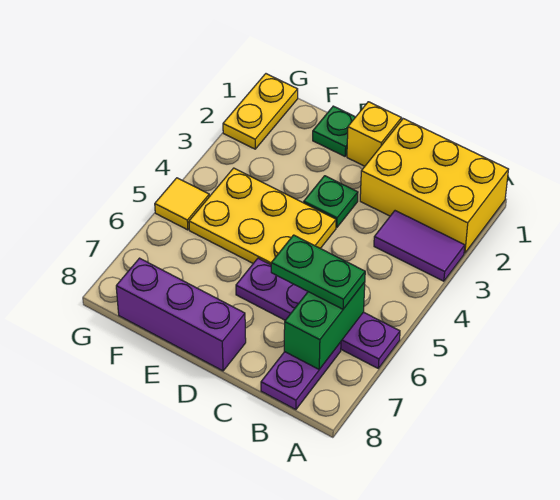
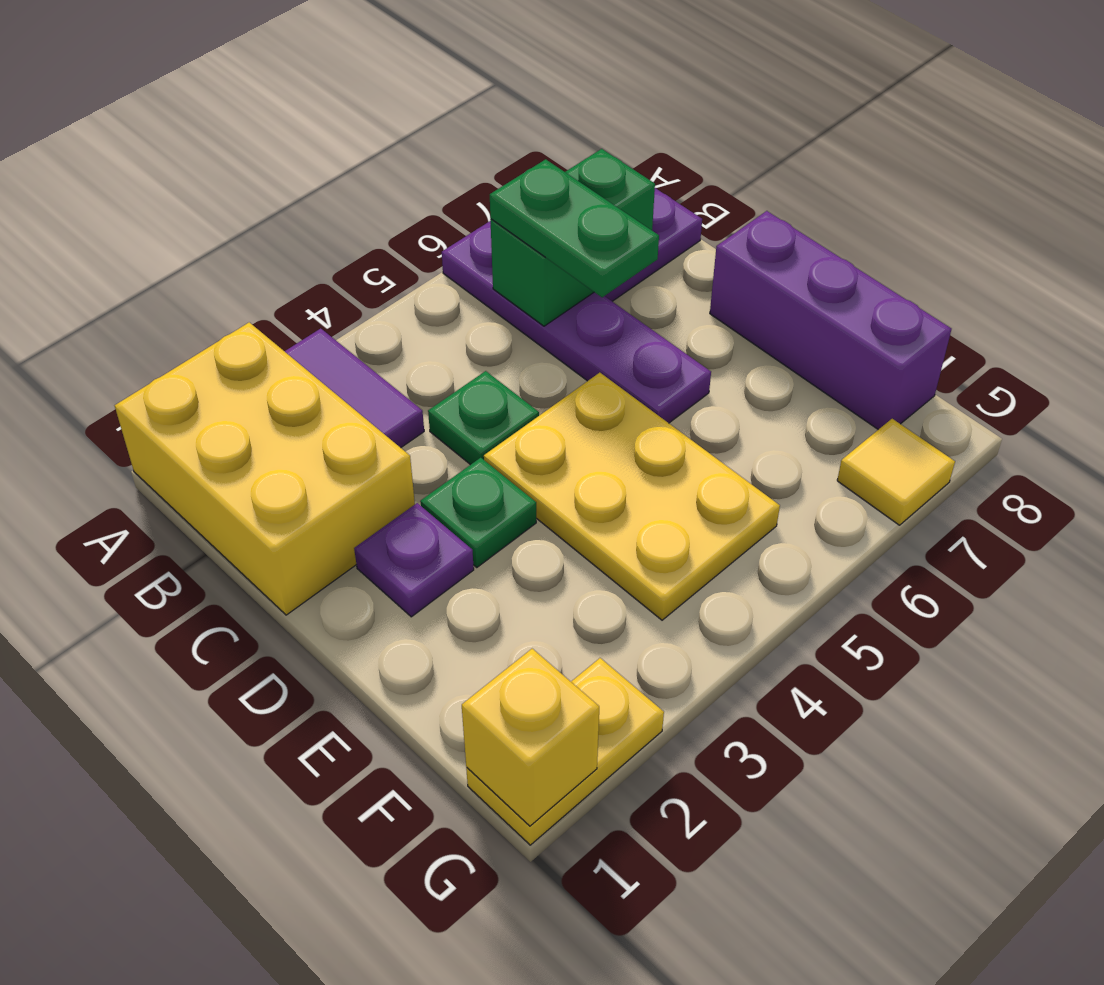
yellow brick D1 level 1 -> yellow brick G1 level 2
none -> purple plate D2 level 1
green plate E1 level 1 -> green plate C4 level 1
yellow tile G5 level 1 -> yellow tile G7 level 1

